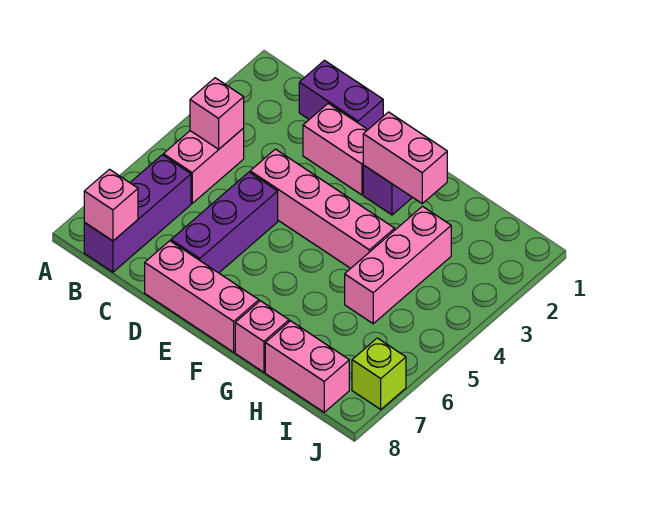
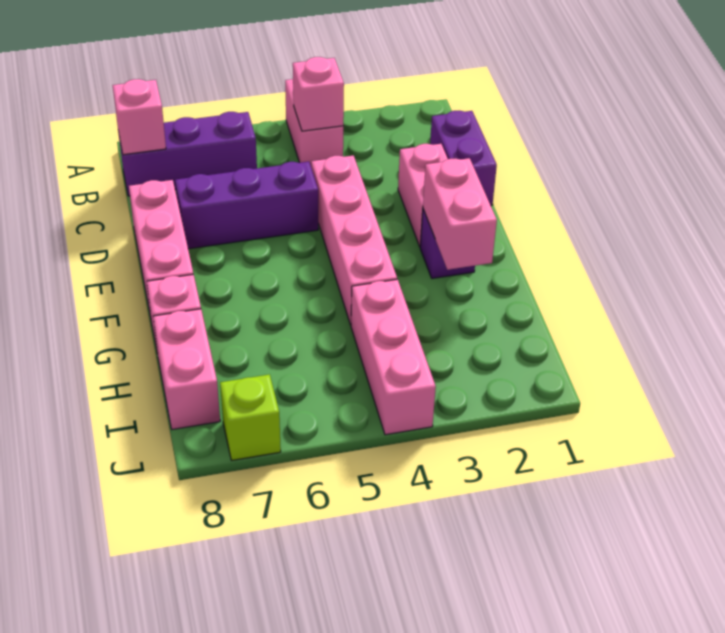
pink brick B4:B5 level 1 -> pink brick A4:B4 level 1
pink brick H3:H5 level 1 -> pink brick H4:J4 level 1

